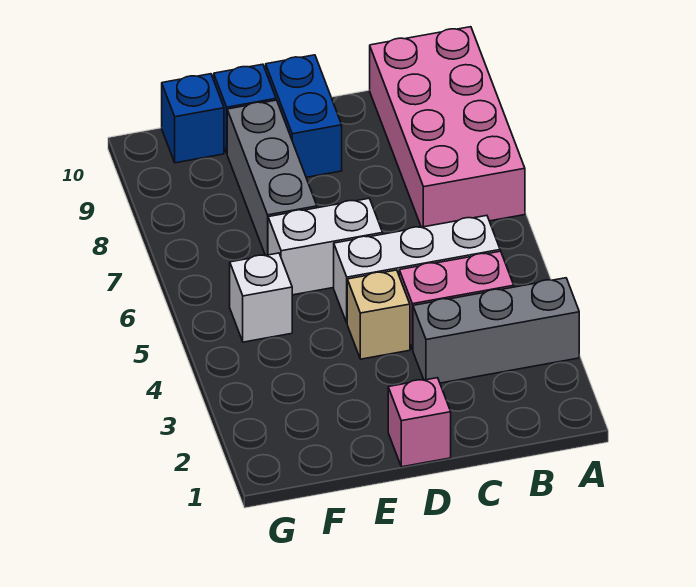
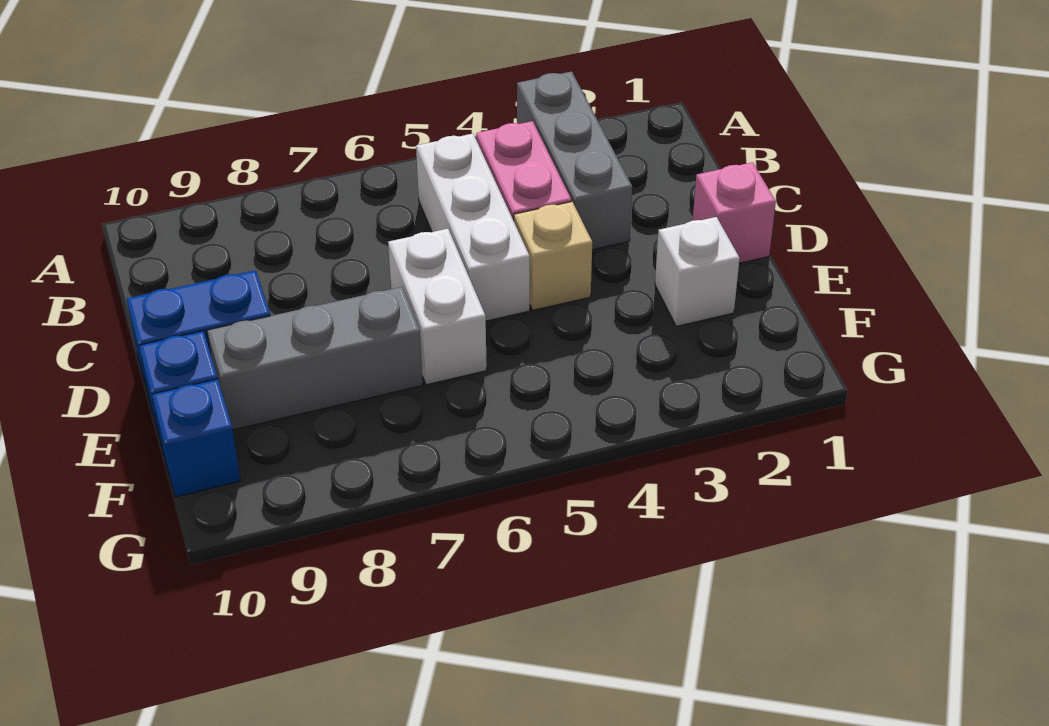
pink brick A7:B10 level 1 -> none
white brick F5 level 1 -> white brick E2 level 1

